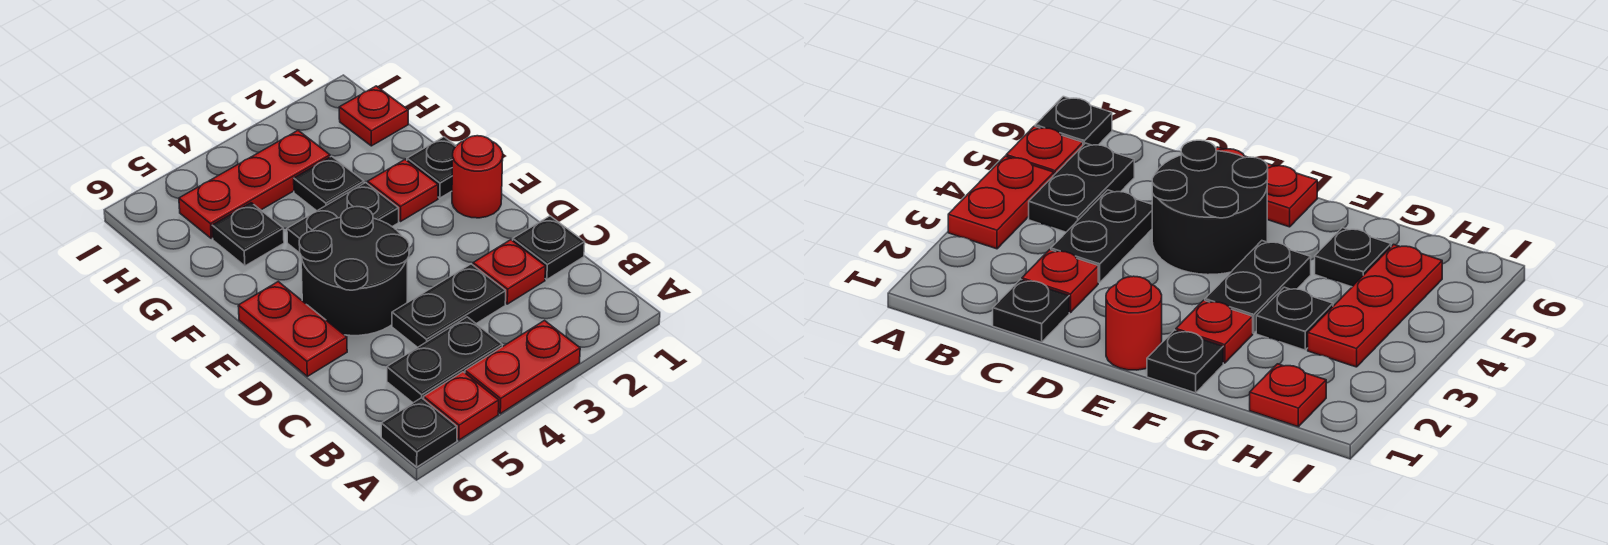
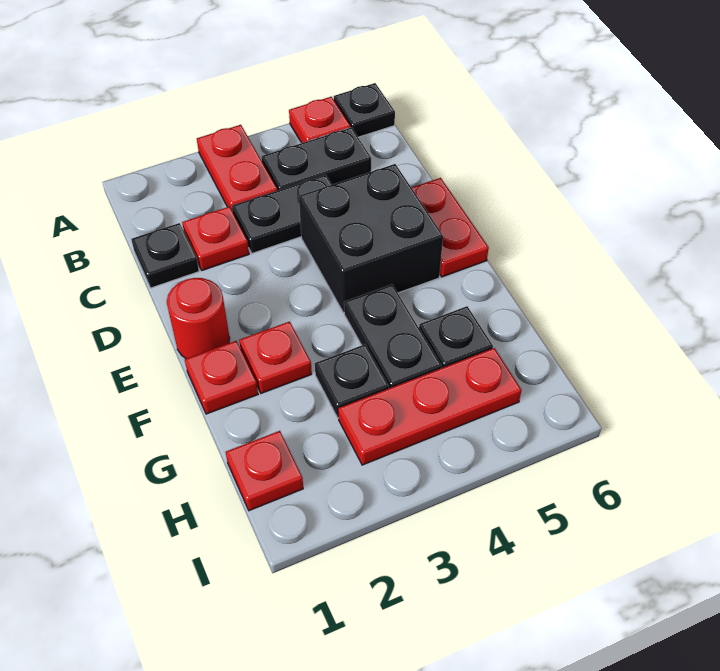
red plate A3:A4 level 1 -> red plate A3:B3 level 1
black round brick D4:E5 level 1 -> black brick D4:E5 level 1
black plate F1 level 1 -> red plate F1 level 1
black plate F3:F4 level 1 -> black plate F4:G4 level 1

